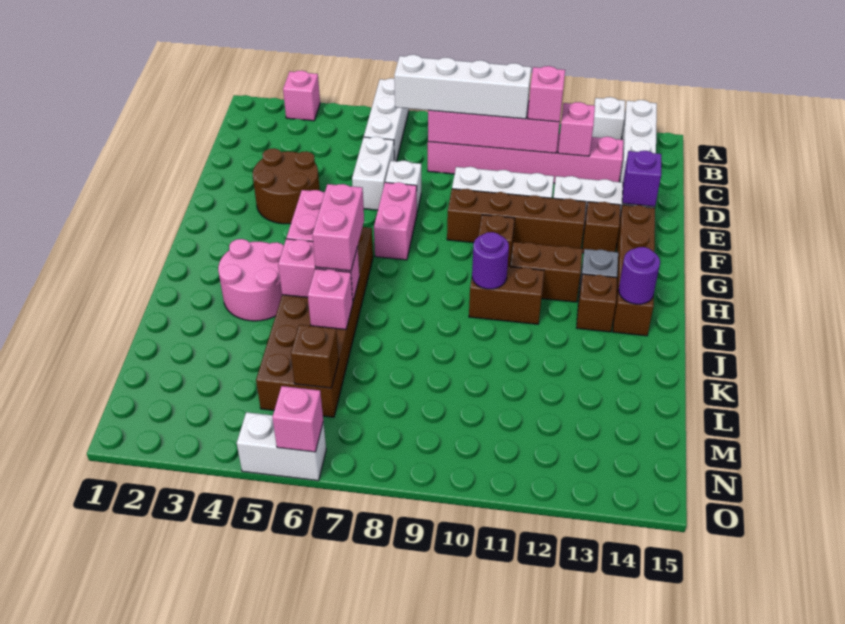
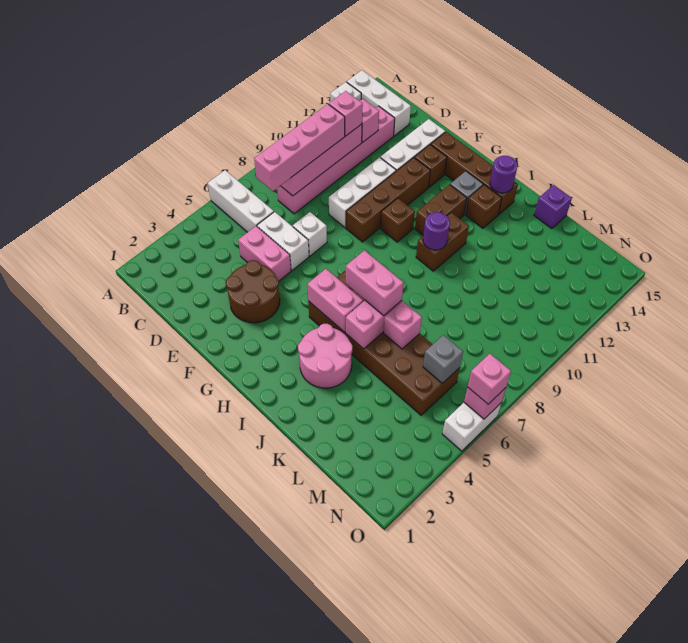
pink brick A3 level 1 -> pink brick O6 level 3
white brick C7:C10 level 3 -> pink brick C7:C10 level 3
purple brick E14 level 2 -> purple brick K15 level 1
pink brick F7:G7 level 1 -> pink brick D5:E5 level 1
brown brick M6 level 2 -> grey brick M6 level 2

